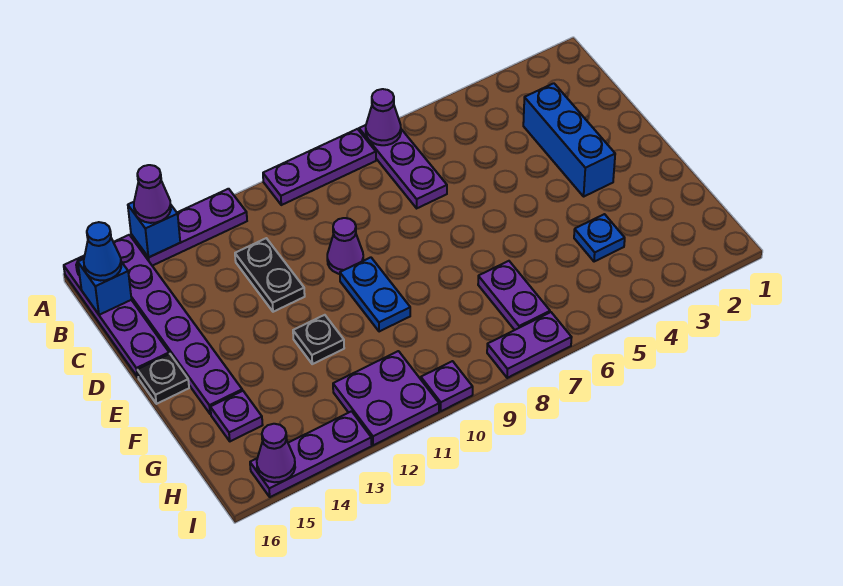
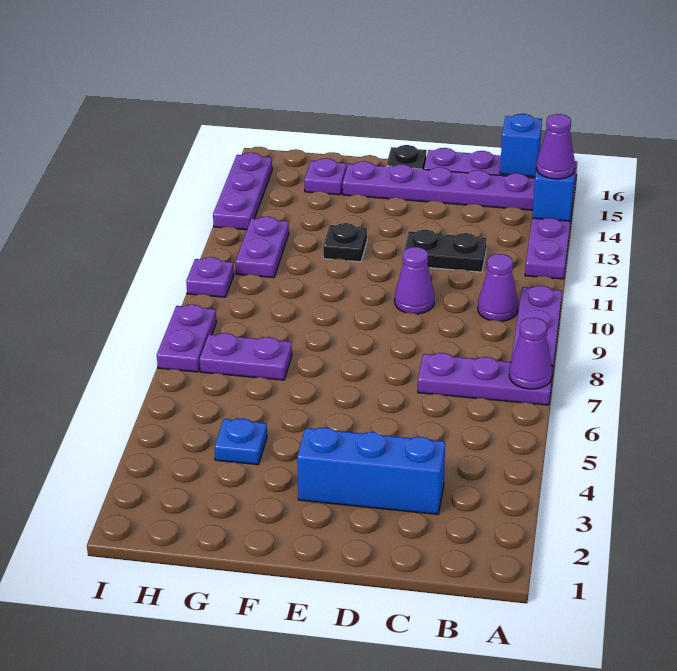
blue cone B16 level 3 -> none
blue plate E10:F10 level 1 -> none
purple plate H11:I12 level 1 -> purple plate H11:H12 level 1
purple cone I15 level 2 -> purple cone B10 level 1

